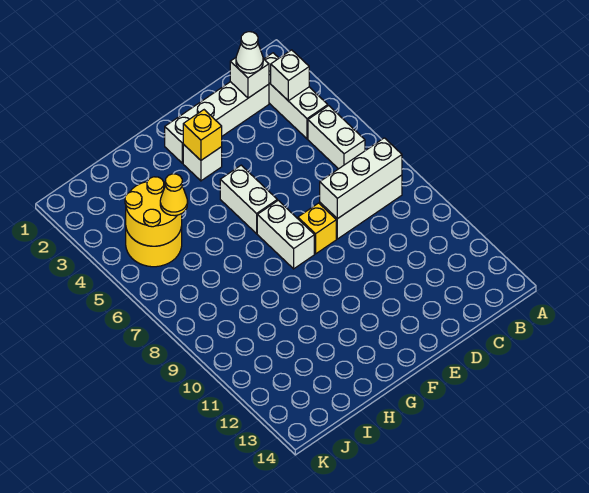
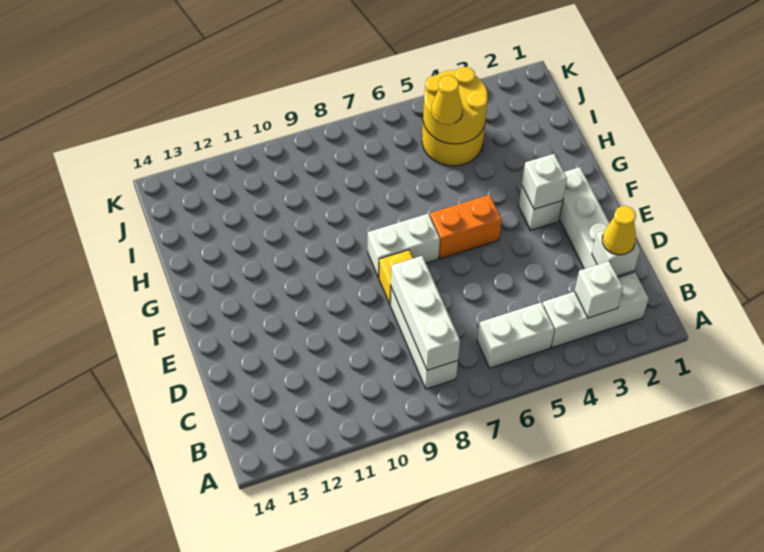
white cone C2 level 3 -> yellow cone C2 level 3
yellow brick F3 level 2 -> white brick F3 level 2
white brick F5:F6 level 1 -> orange brick F5:F6 level 1

